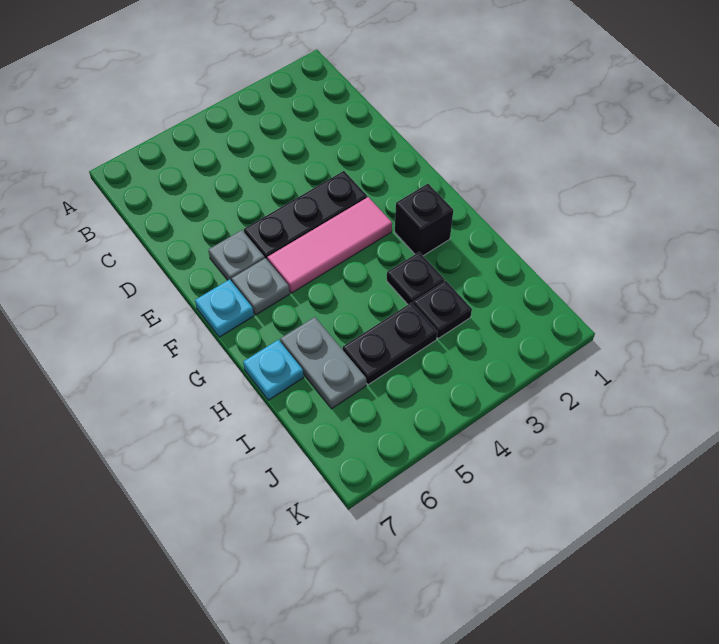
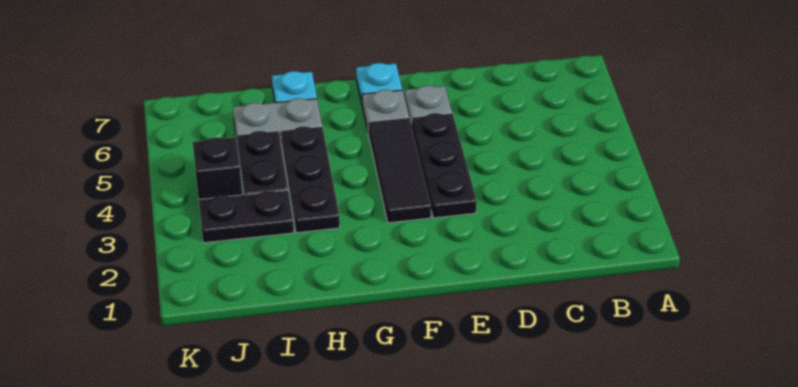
pink tile F3:F5 level 1 -> black tile F3:F5 level 1
black brick G2 level 1 -> black brick J4 level 1
black plate H3 level 1 -> black plate H3:H5 level 1
black plate I3 level 1 -> black plate I3:J3 level 1

